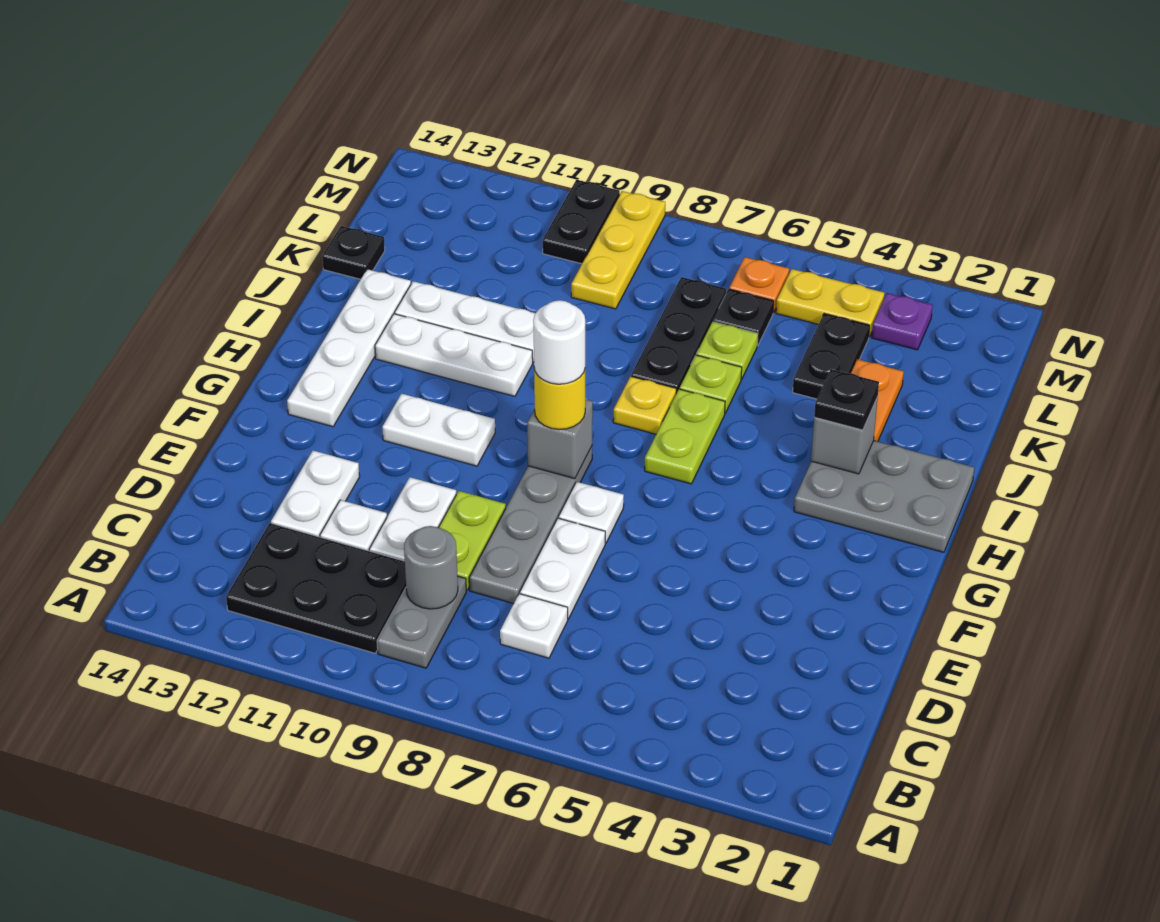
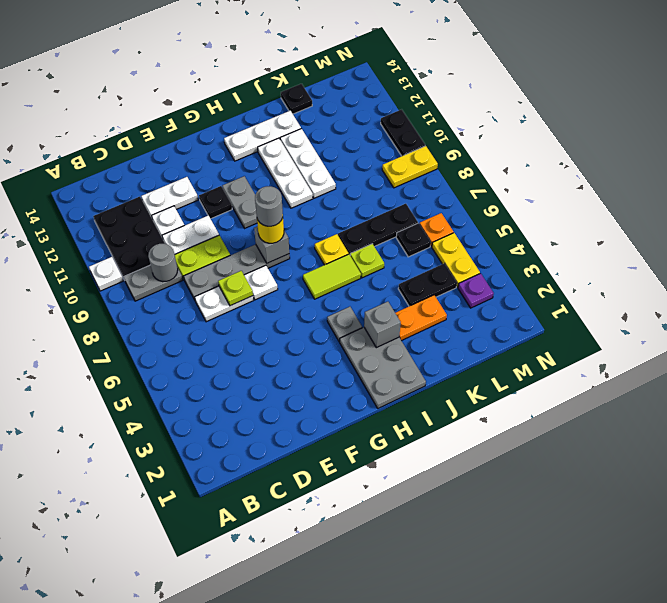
white plate C7 level 1 -> white plate A10 level 1
white round brick G8 level 4 -> grey round brick G8 level 4
white plate G10:G11 level 1 -> grey plate G10:G11 level 1
white plate G13:J13 level 1 -> white plate H13:J13 level 1
none -> grey plate H4 level 1
lime plate H6:I6 level 1 -> lime tile H6:I6 level 1
black plate I3 level 3 -> black plate F11 level 1
lime plate K6 level 1 -> lime plate E7 level 2
yellow plate L9:N9 level 1 -> yellow plate M9:N9 level 1
black plate M10:N10 level 1 -> black plate N10:N11 level 1

